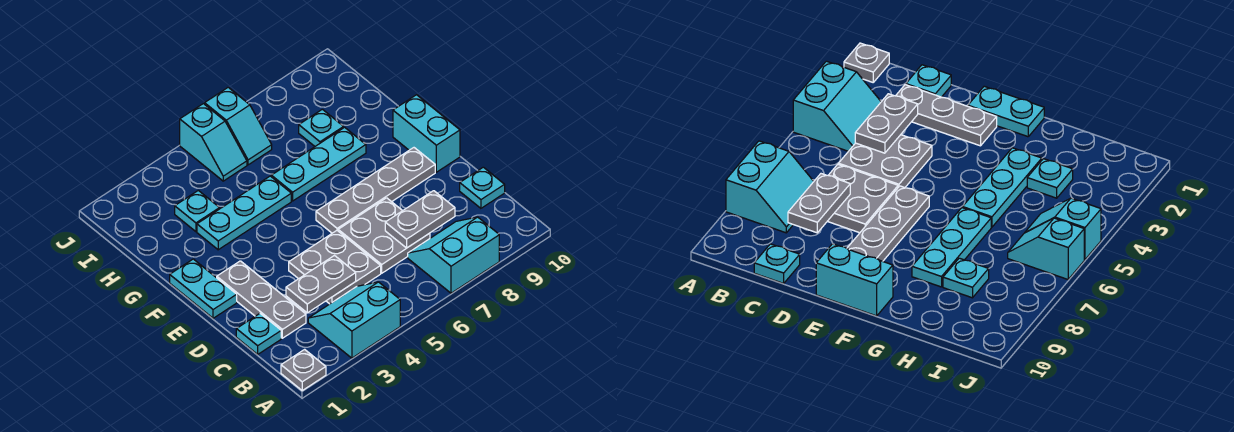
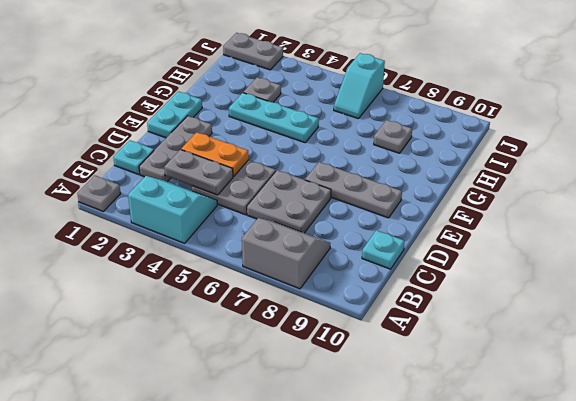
cyan slope A7:B8 level 1 top A -> grey slope A7:B8 level 1 top A
grey plate C7:C8 level 2 -> grey plate J1:J2 level 1
none -> orange plate D3:D4 level 2
grey plate E6:E9 level 1 -> grey plate E7:E9 level 1
cyan brick E10:F10 level 1 -> none
cyan plate G6:G8 level 1 -> none
cyan plate H3 level 1 -> grey plate H3 level 1
cyan plate H8 level 1 -> grey plate H8 level 1
cyan slope I5:J5 level 1 top J -> none

